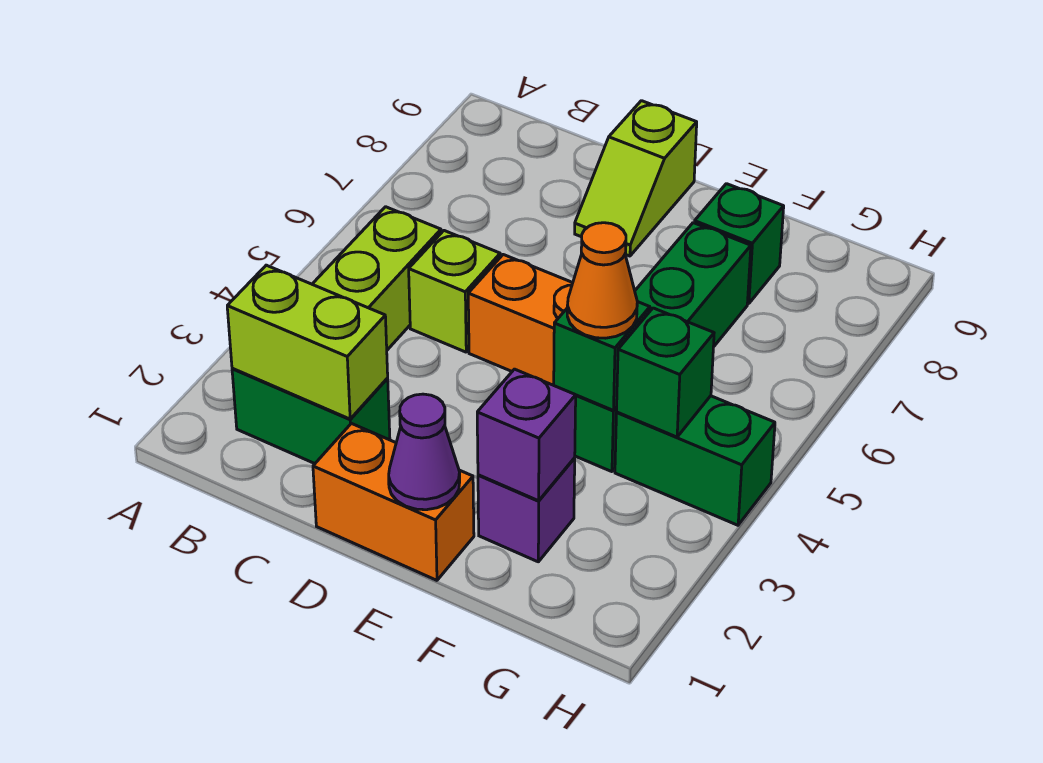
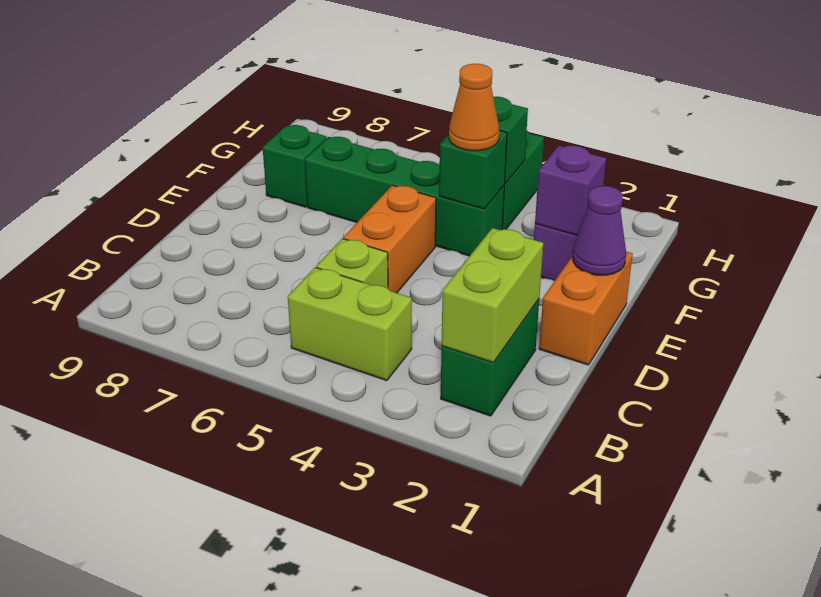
lime slope D8:D9 level 1 top 9 -> none

